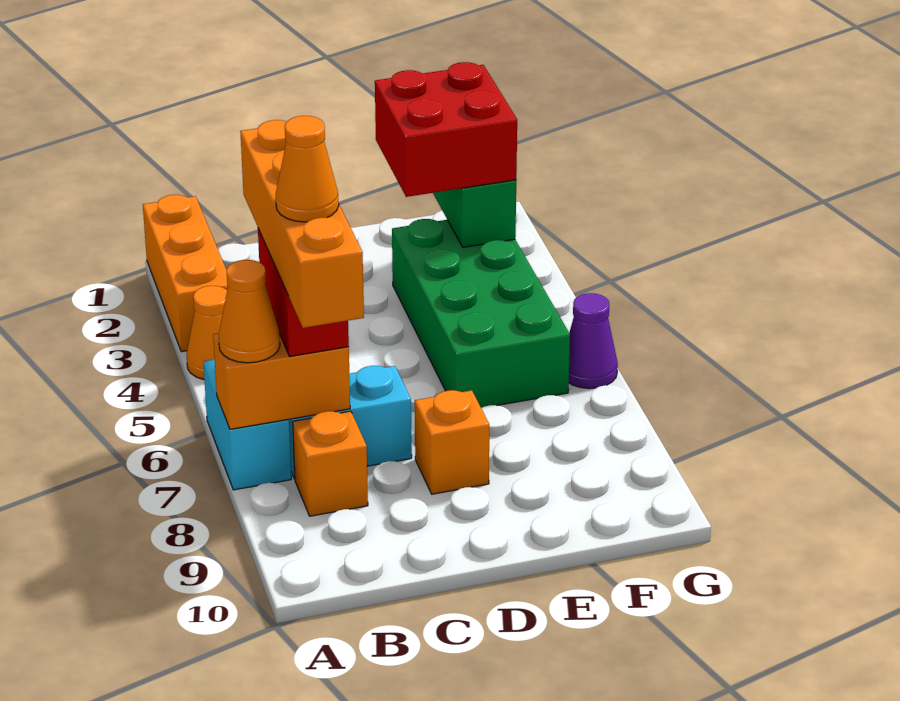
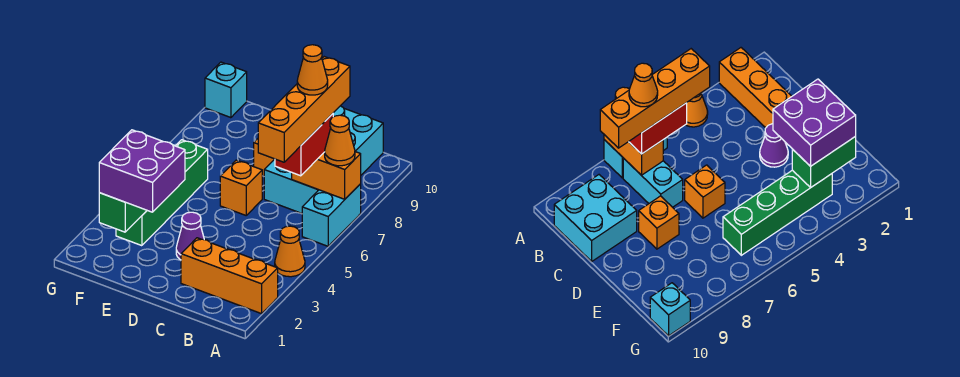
orange brick A1:A3 level 1 -> orange brick A2:C2 level 1
orange brick B8 level 1 -> orange brick D6 level 1
none -> cyan brick B9:C10 level 1
red brick E2:F3 level 3 -> purple brick E2:F3 level 3
green brick E3:F6 level 1 -> green brick F3:F6 level 1
purple cone G6 level 1 -> purple cone D3 level 1
none -> cyan brick G10 level 1

